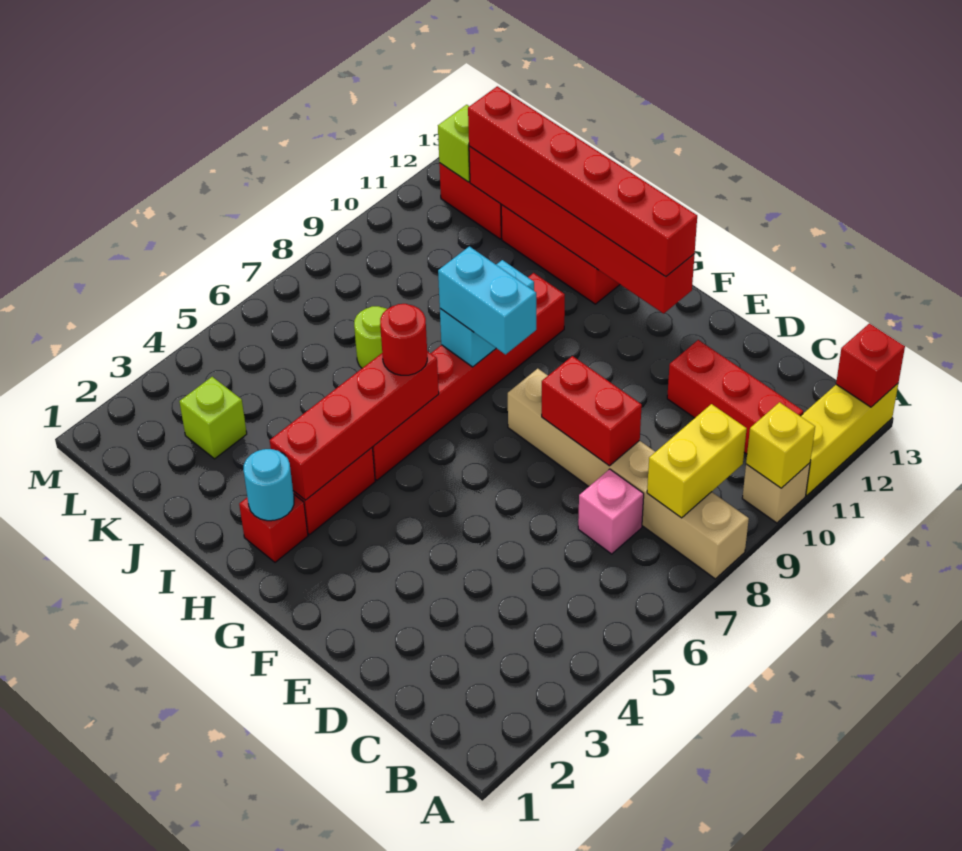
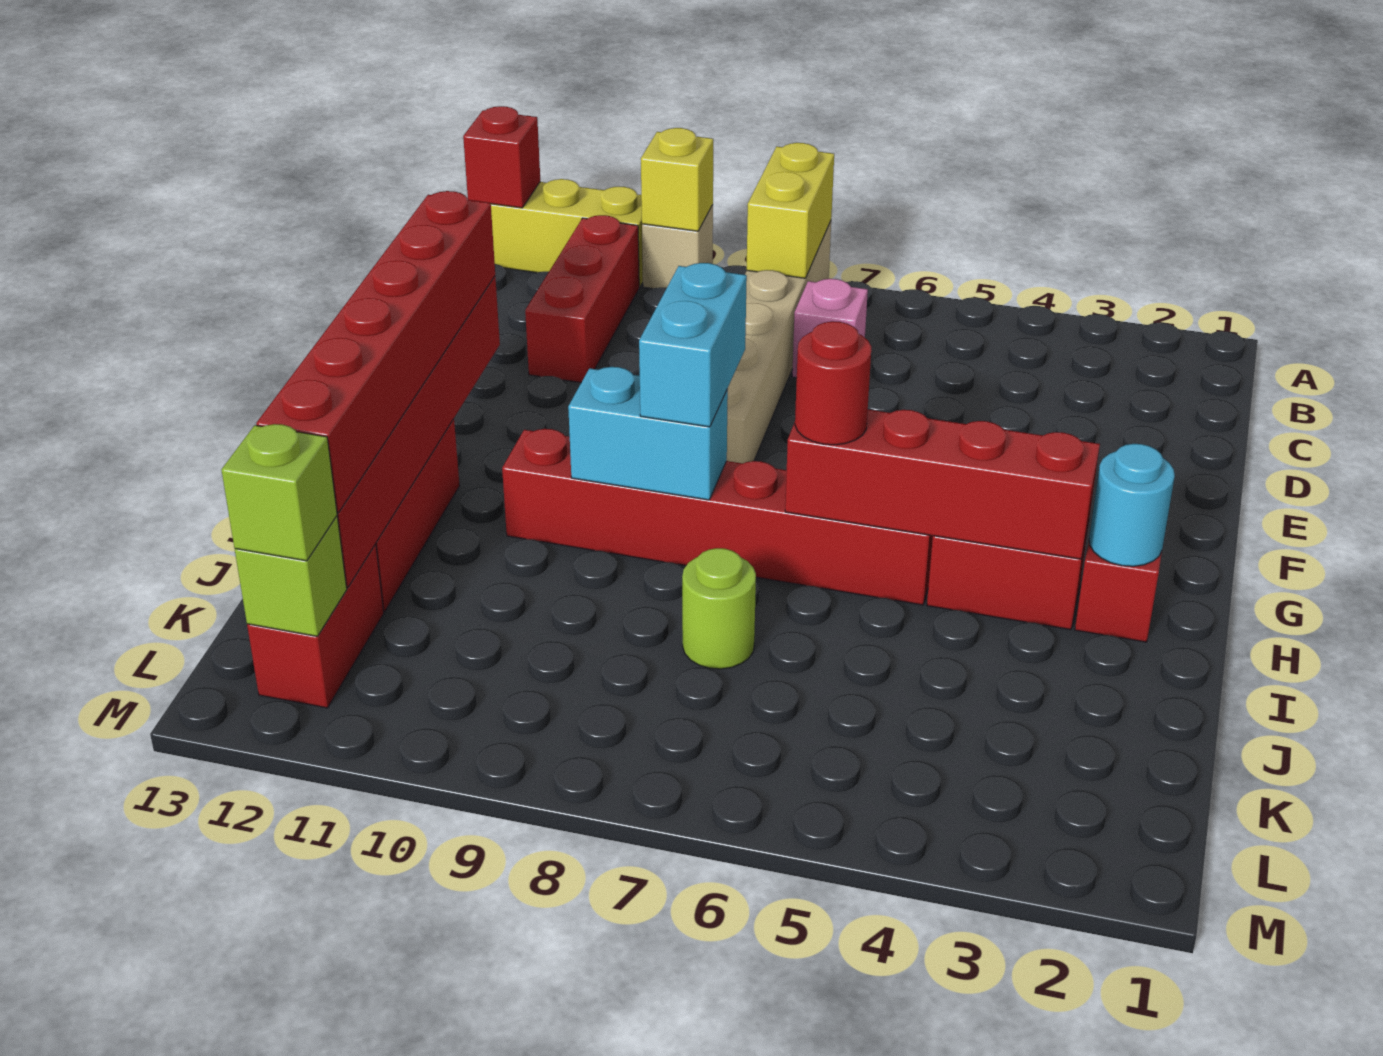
yellow brick B8:B9 level 2 -> yellow brick A8:B8 level 2
red brick D8:E8 level 2 -> none
lime brick K3 level 1 -> lime brick L12 level 3

